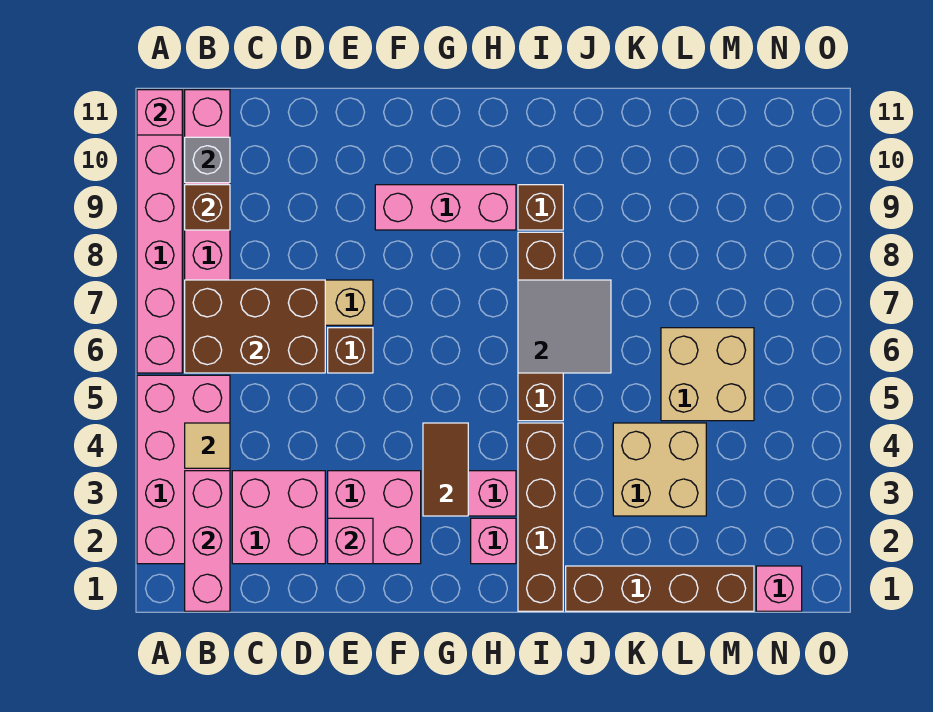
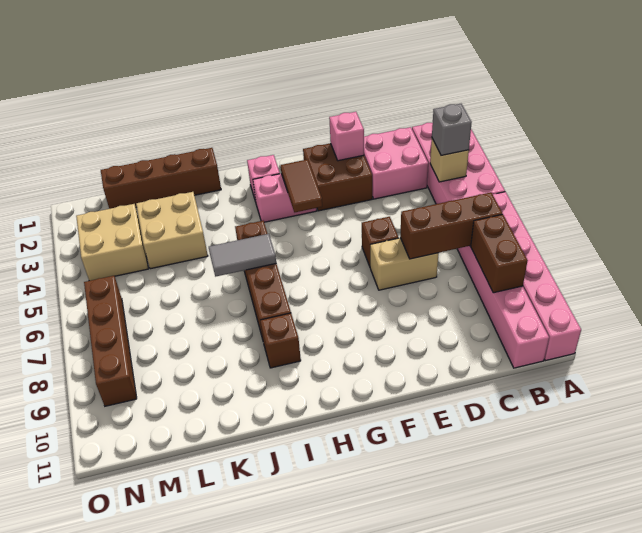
pink brick A11 level 2 -> none
pink brick B1:B3 level 2 -> none
tan tile B4 level 2 -> tan brick B4 level 2
brown brick B6:D7 level 2 -> brown brick B7:D7 level 2
brown brick B9 level 2 -> brown brick B8:B9 level 2
grey brick B10 level 2 -> grey brick B4 level 3
pink brick E2:F3 level 1 -> brown brick E2:F3 level 1
pink brick F9:H9 level 1 -> none
brown brick I1:I4 level 1 -> brown brick N6:N9 level 1
grey tile I6:J7 level 2 -> grey tile I6:J6 level 2
tan brick L5:M6 level 1 -> tan brick M3:N4 level 1
pink brick N1 level 1 -> none

